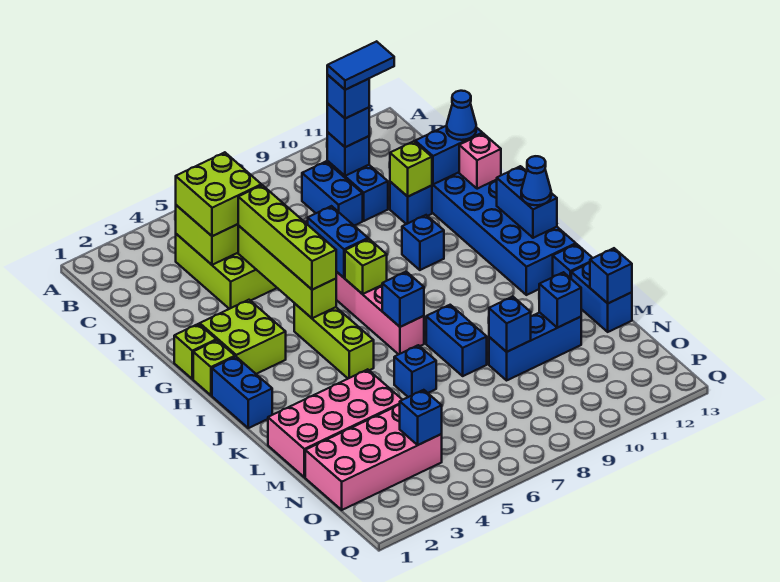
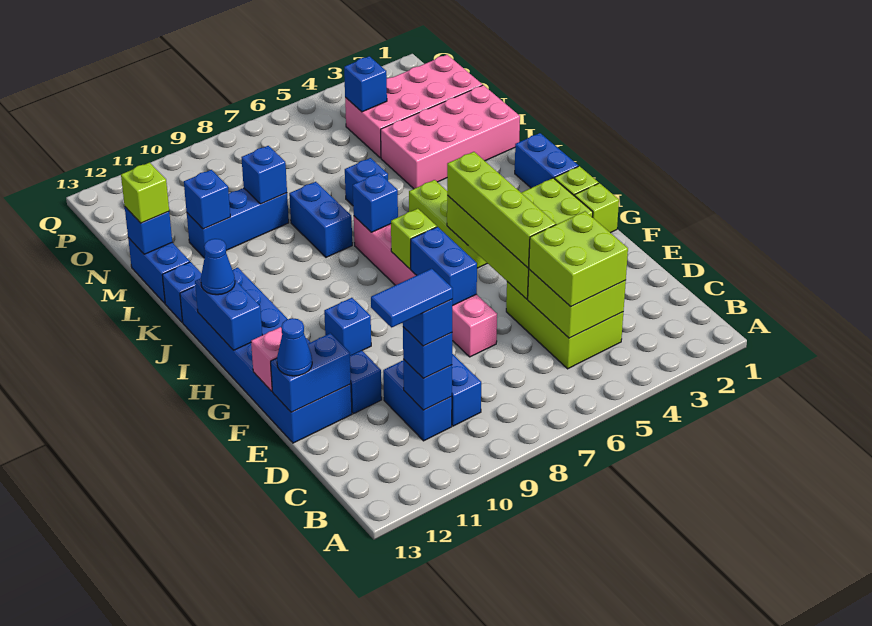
lime brick E11 level 2 -> lime brick M13 level 3

